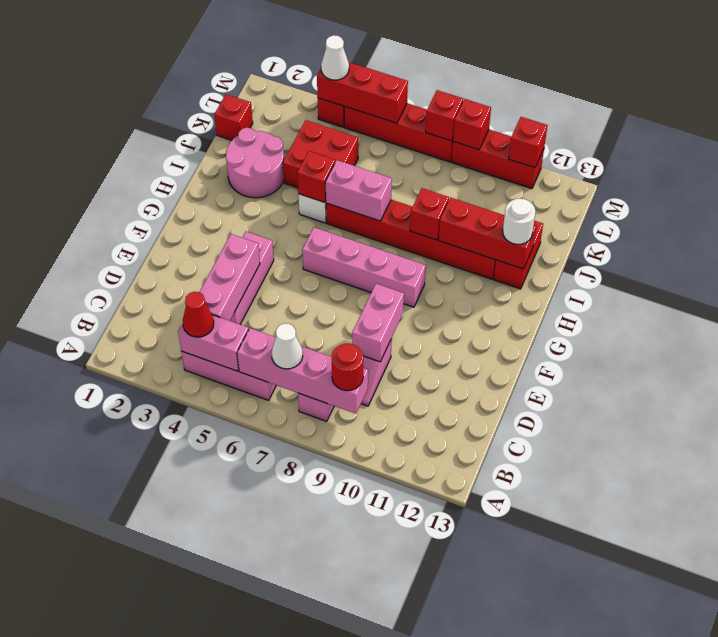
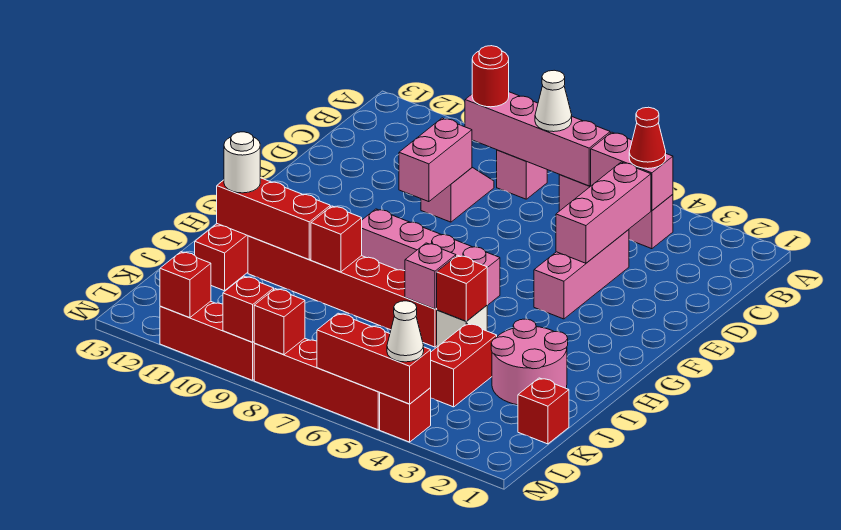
pink brick I6:I7 level 2 -> pink brick I6 level 2
red brick J4:K5 level 1 -> red brick J4:K4 level 1

